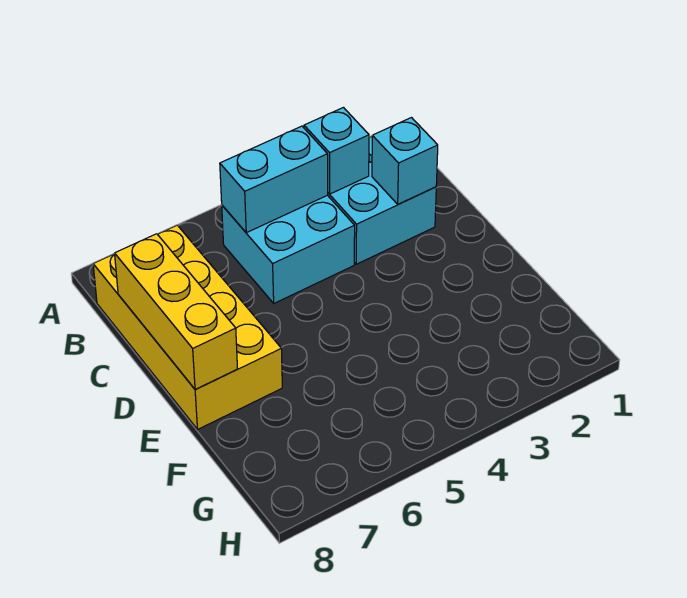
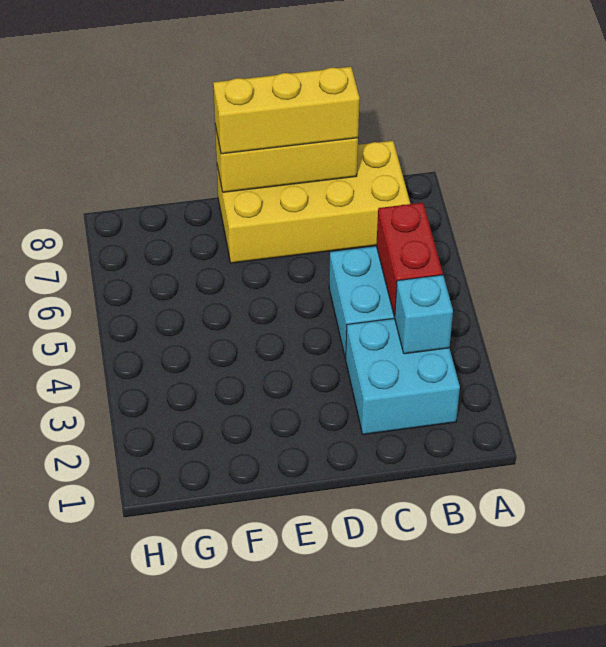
cyan brick B4:B5 level 2 -> red brick B4:B5 level 2
cyan brick C2 level 2 -> none
none -> yellow brick C8:E8 level 3

